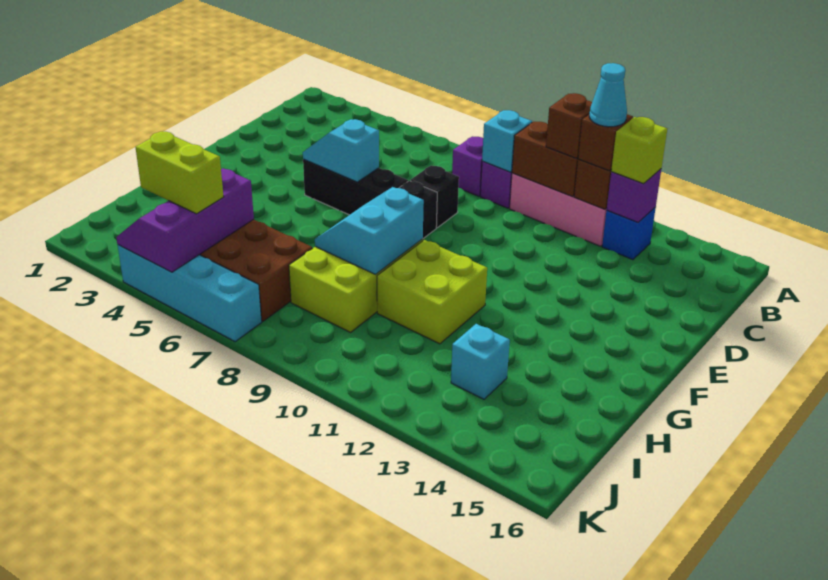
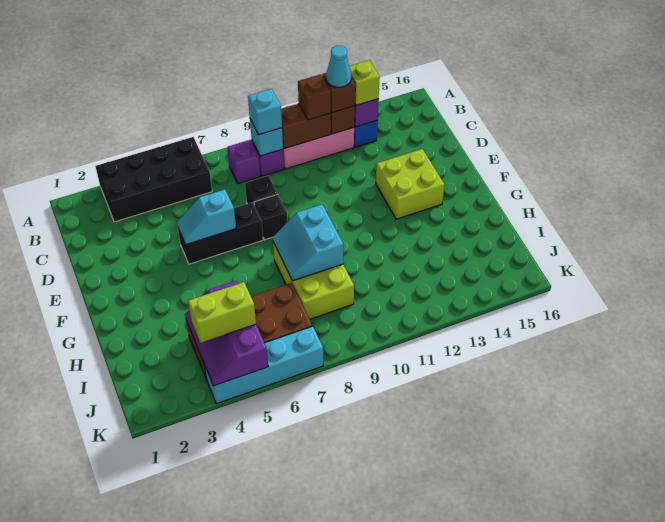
none -> black brick A3:B6 level 1
lime brick G10:H11 level 1 -> lime brick E13:F14 level 1
cyan brick I13 level 1 -> cyan brick B9 level 3

